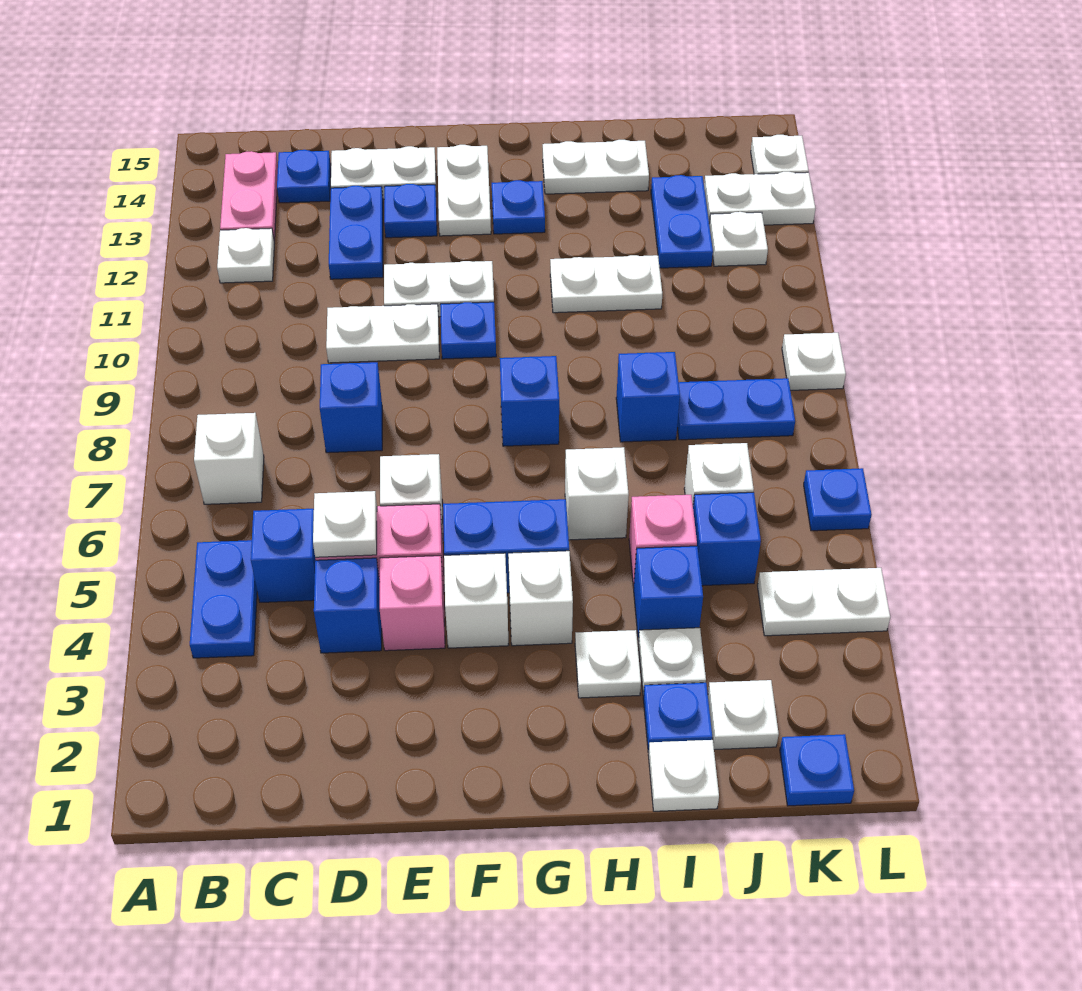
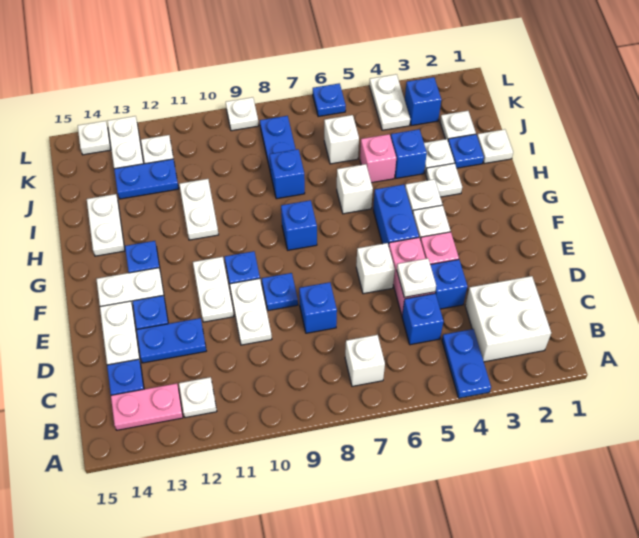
none -> white brick B2:C3 level 1
blue plate B4:B5 level 1 -> blue plate A4:B4 level 1
blue brick J5 level 1 -> blue brick K3 level 1
blue plate K1 level 1 -> blue plate E9 level 1

